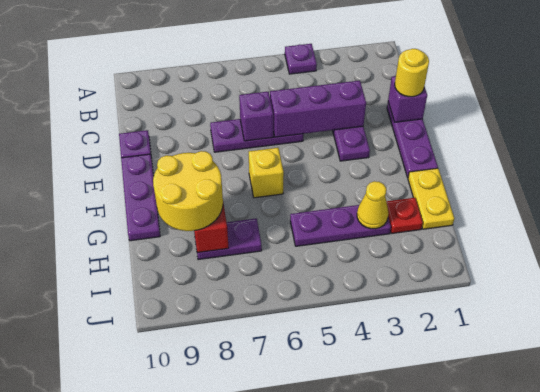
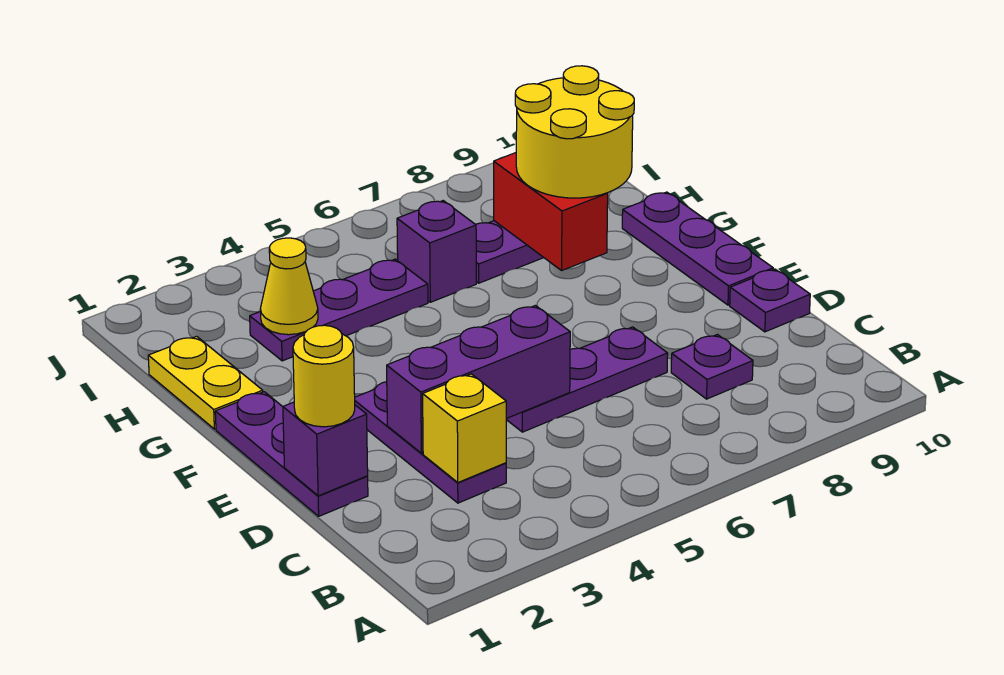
purple plate A4 level 1 -> purple plate C8 level 1
purple brick D6 level 2 -> purple brick H6 level 1
yellow brick F6 level 1 -> yellow brick C3 level 2
red plate H2 level 1 -> none

